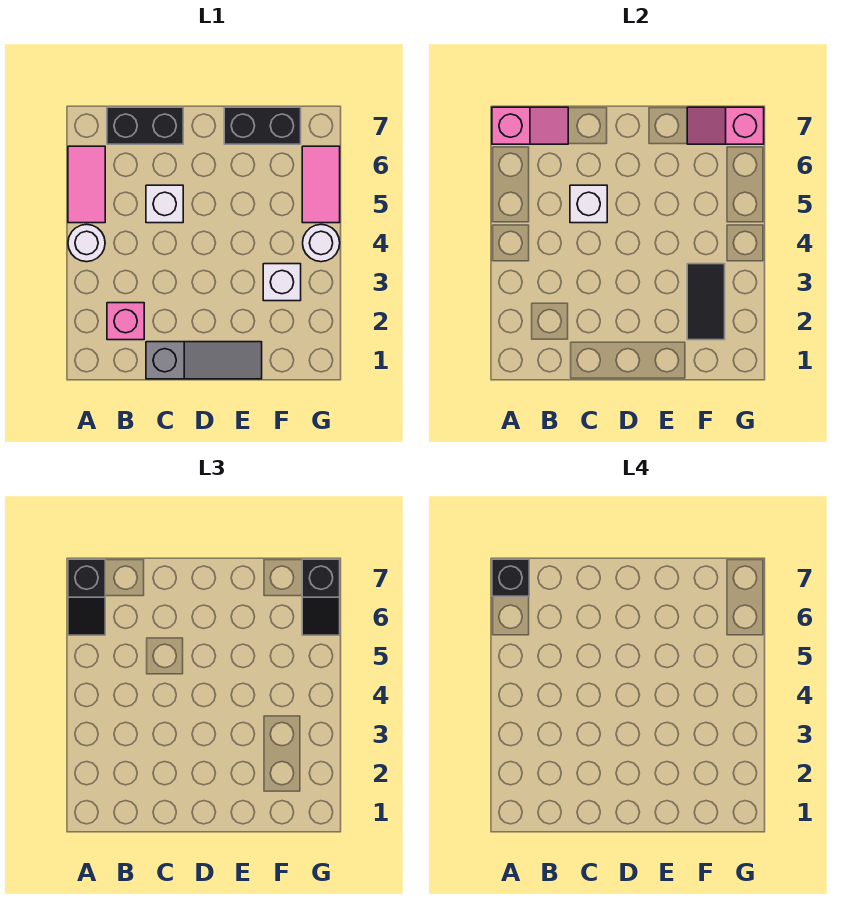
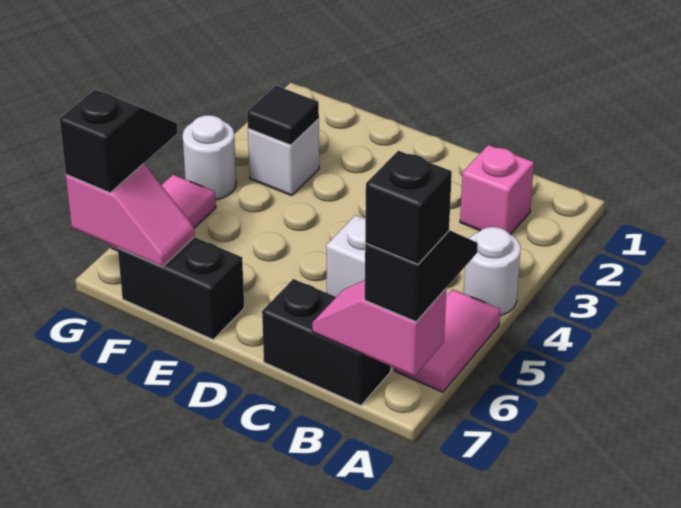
grey slope C1:E1 level 1 top C -> none
white brick C5 level 2 -> none
black tile F2:F3 level 2 -> black tile F3 level 2

